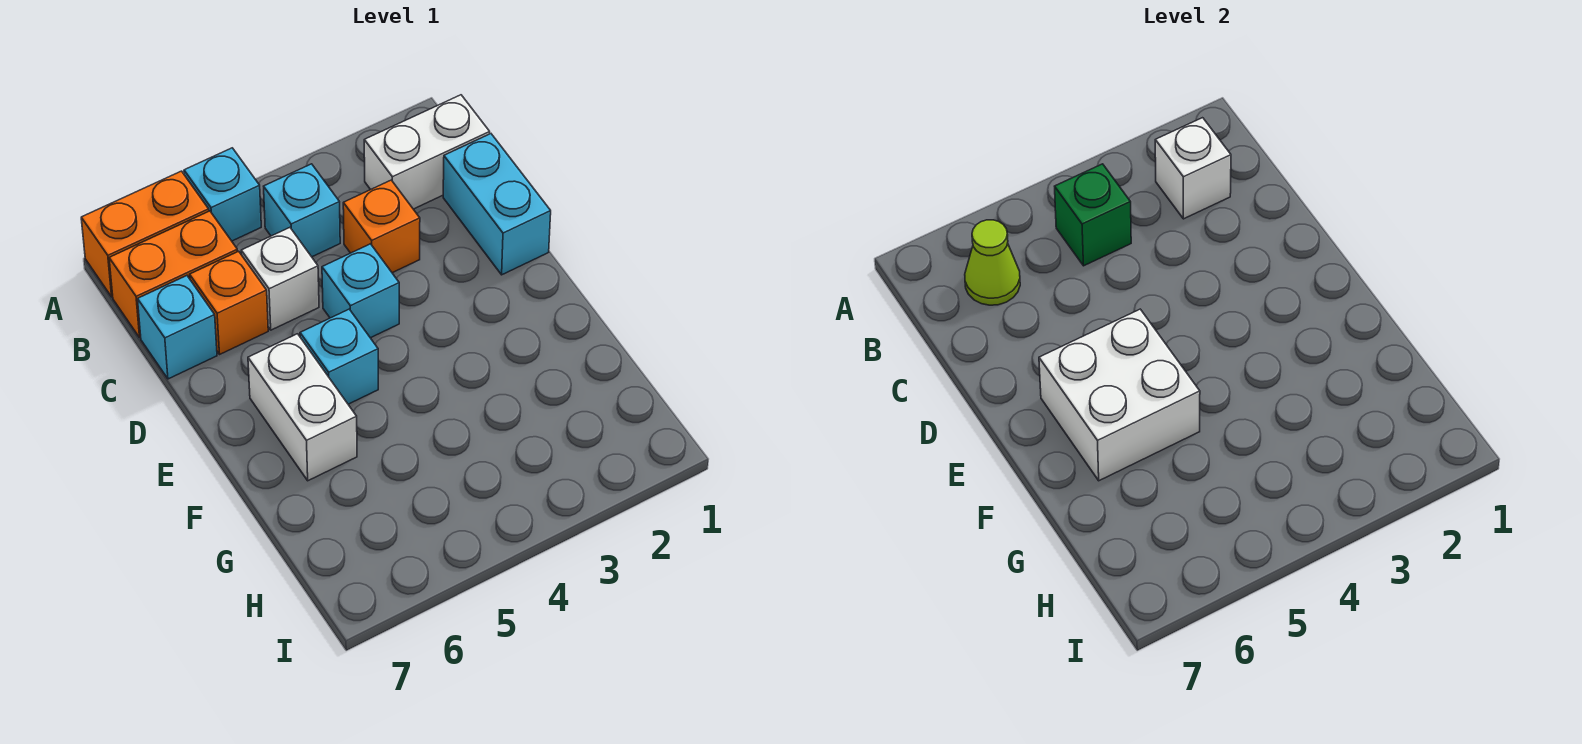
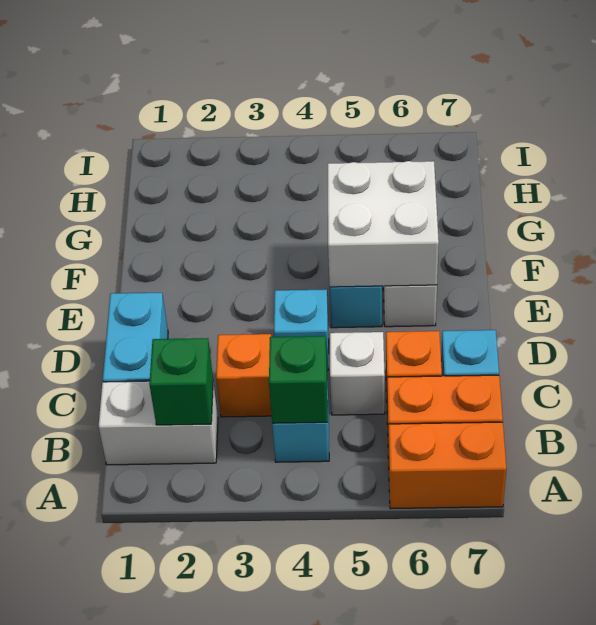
cyan brick A5 level 1 -> none
white brick B2 level 2 -> green brick B2 level 2
lime cone B6 level 2 -> none

